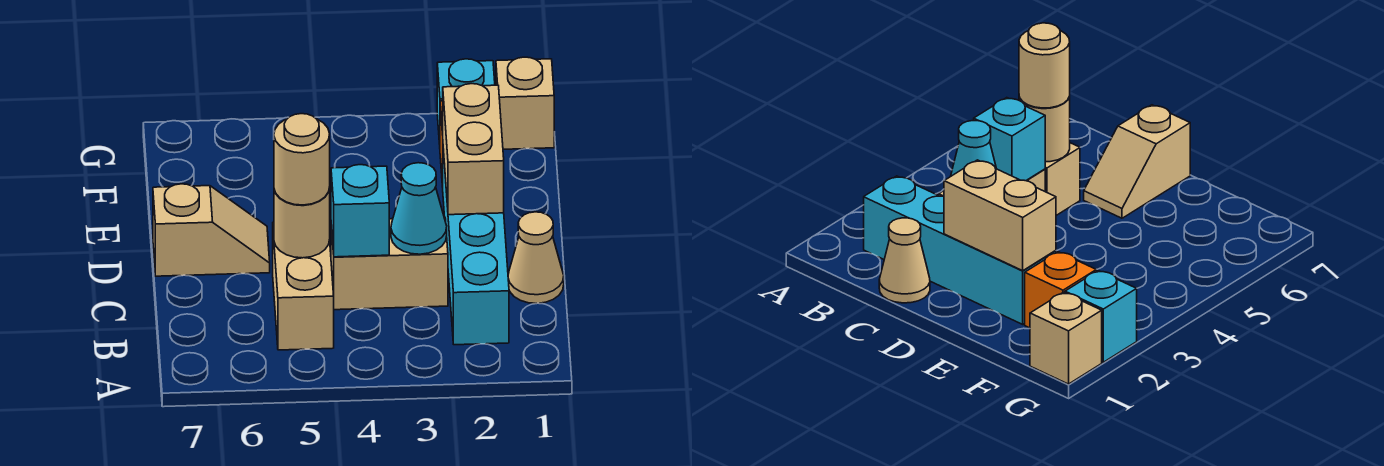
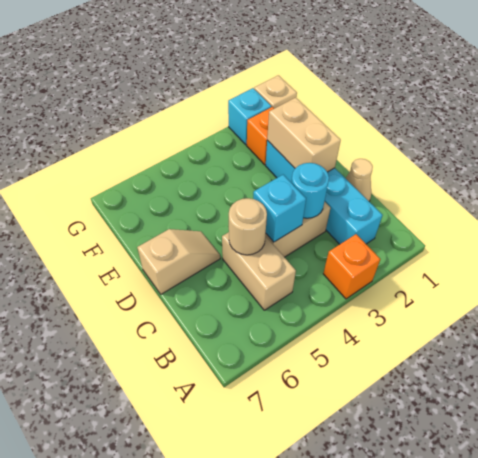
none -> orange brick A3 level 1
cyan cone C3 level 2 -> cyan round brick C3 level 2
tan round brick C5 level 3 -> none

